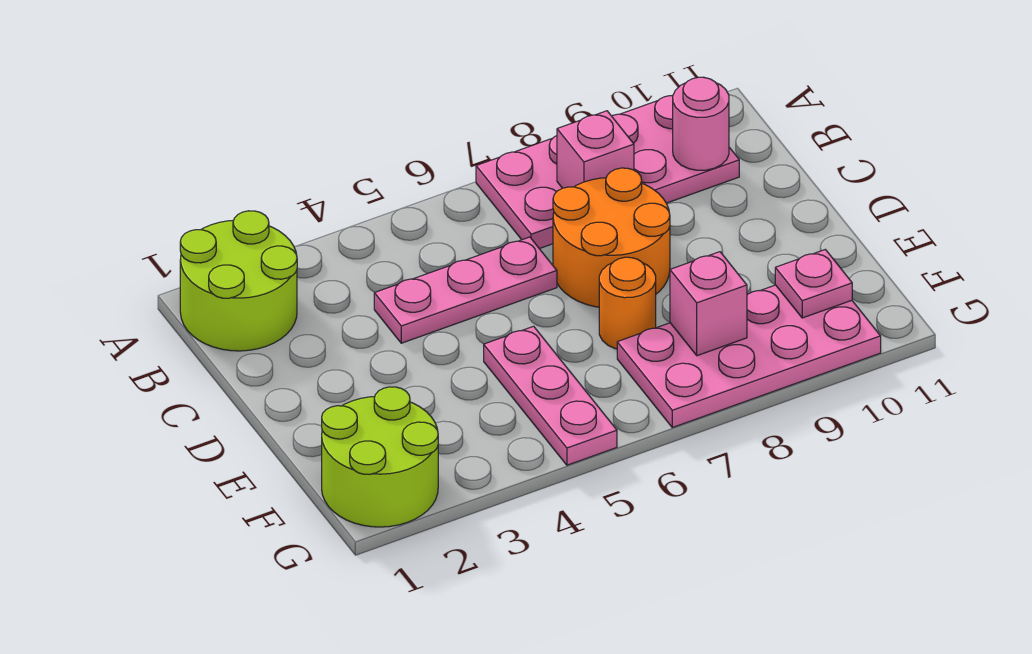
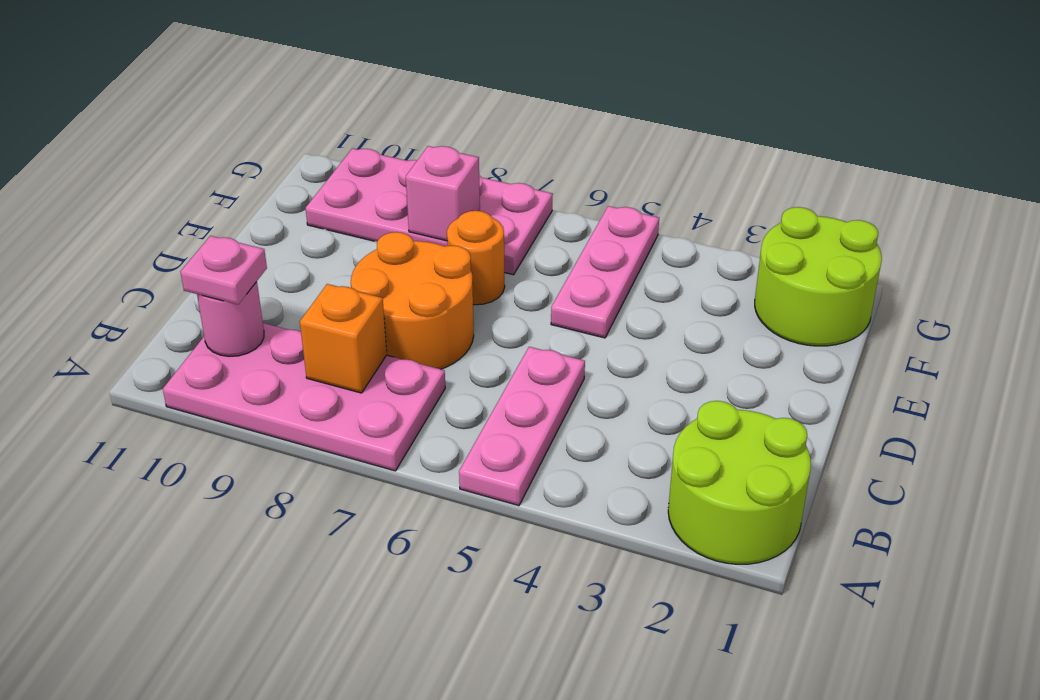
pink brick B8 level 2 -> orange brick B8 level 2
pink plate C4:C6 level 1 -> pink plate A5:C5 level 1
pink plate F10 level 2 -> pink plate B10 level 3

